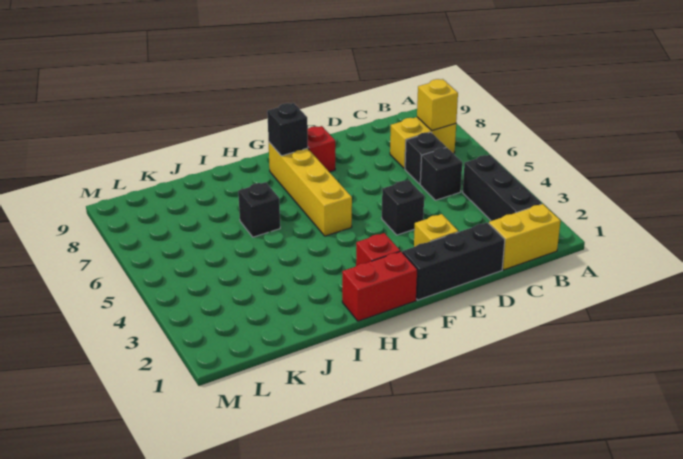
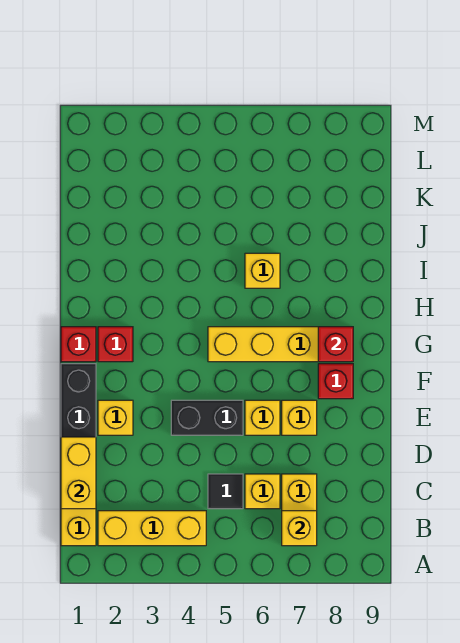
black brick B2:B4 level 1 -> yellow brick B2:B4 level 1
none -> yellow brick C1:D1 level 2
black brick C5 level 1 -> black tile C5 level 1
black brick C6 level 1 -> yellow brick C6 level 1
black brick E4 level 1 -> black brick E4:E5 level 1
none -> yellow brick E6 level 1
none -> yellow brick E7 level 1
red brick G1:H1 level 1 -> red brick G1 level 1
black brick G8 level 2 -> red brick G8 level 2
black brick I6 level 1 -> yellow brick I6 level 1

